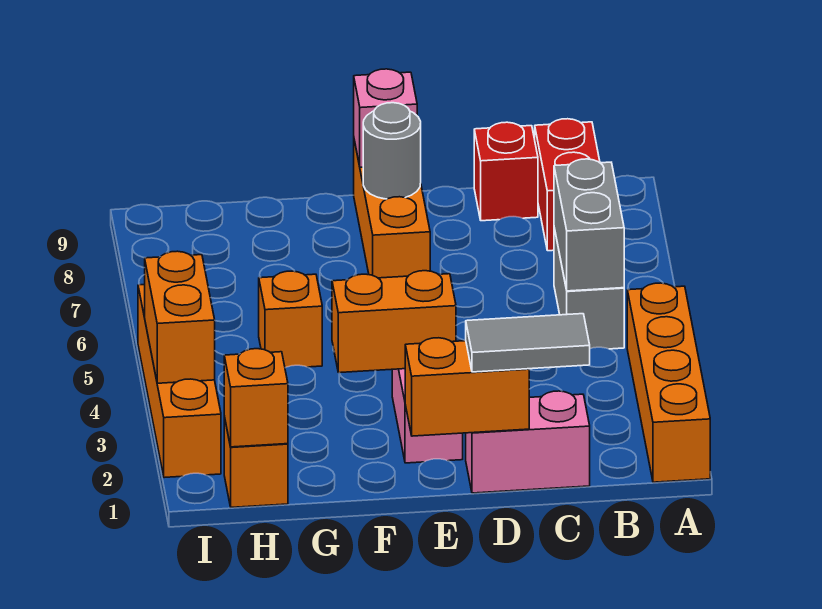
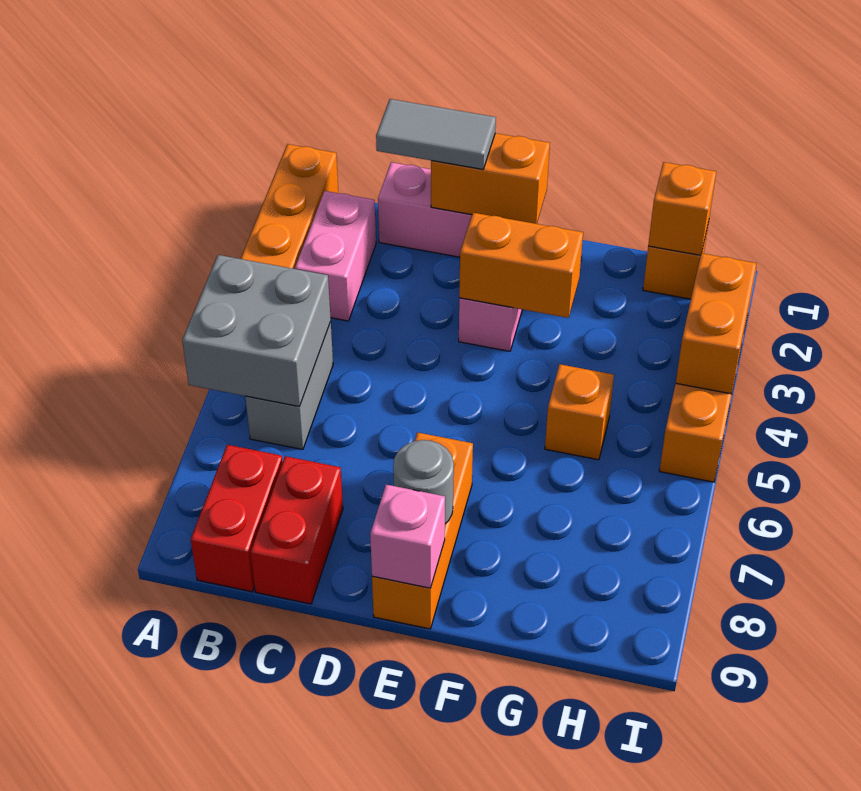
none -> pink brick B2:B3 level 1
grey brick B5:B6 level 2 -> grey brick A5:B6 level 2
red brick C9 level 1 -> red brick C8:C9 level 1

